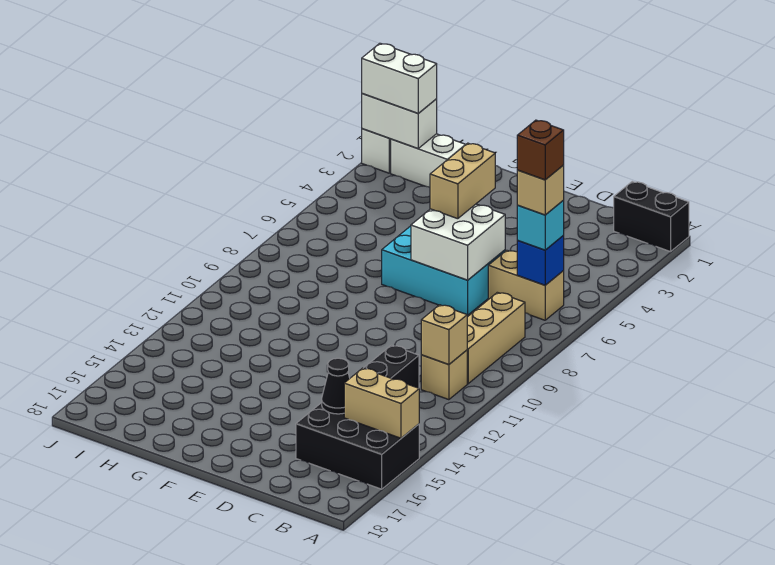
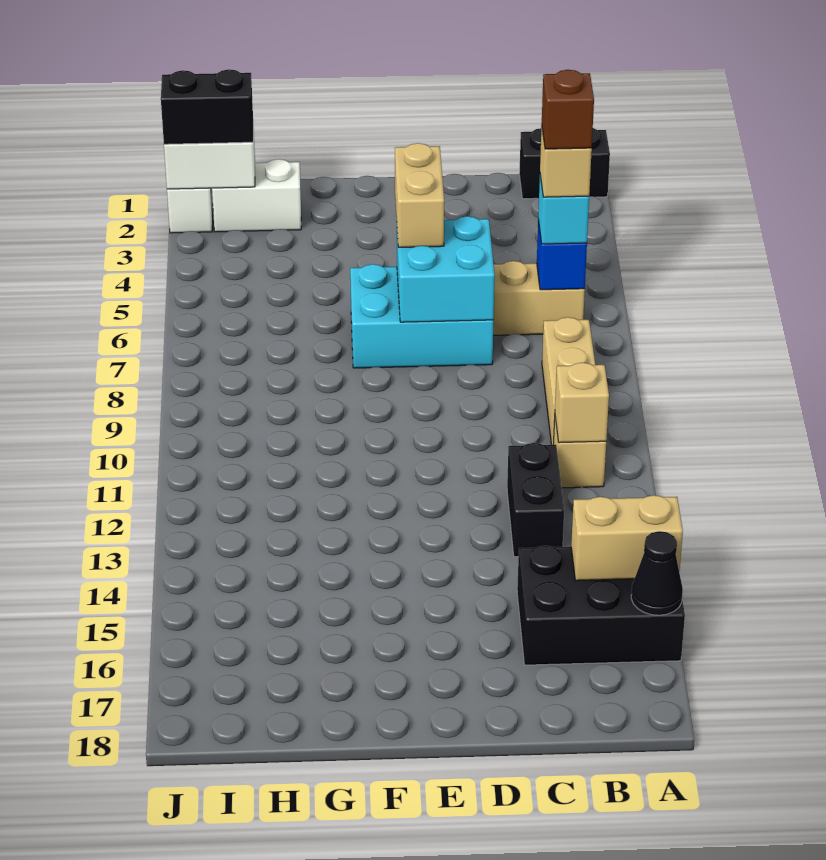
black cone C15 level 2 -> black cone A16 level 2
white brick D6:E7 level 2 -> cyan brick D6:E7 level 2
white brick I2:J2 level 3 -> black brick I2:J2 level 3

